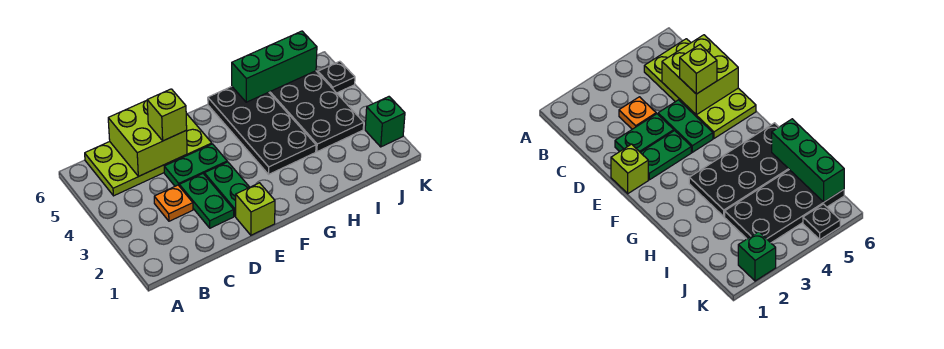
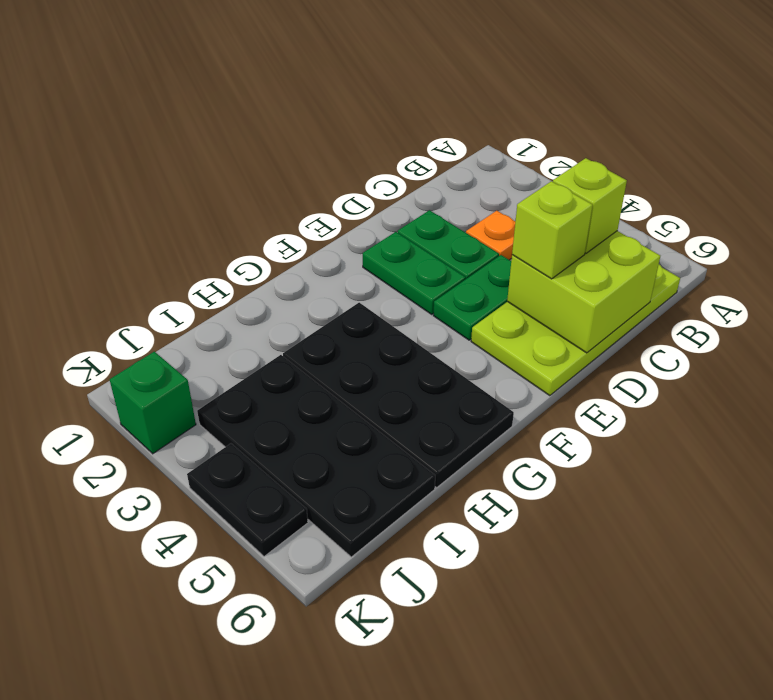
lime brick E1 level 1 -> lime brick C5 level 3
green brick H6:J6 level 2 -> none
black plate K5 level 1 -> black plate K4:K5 level 1

